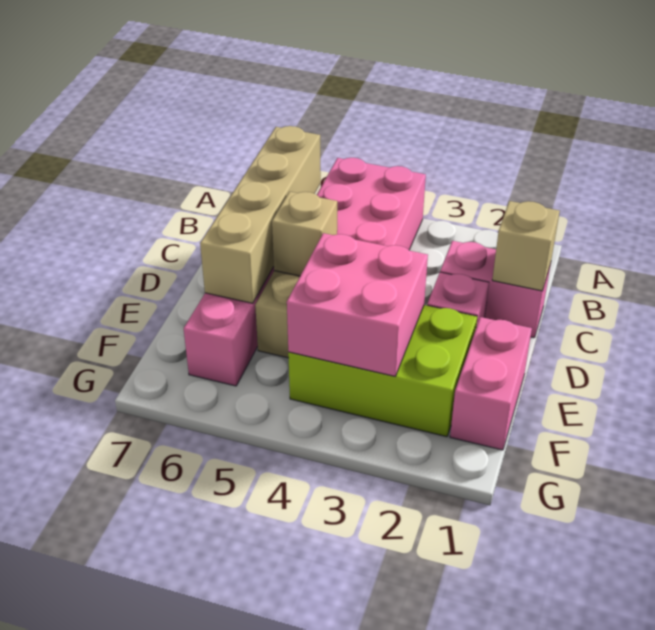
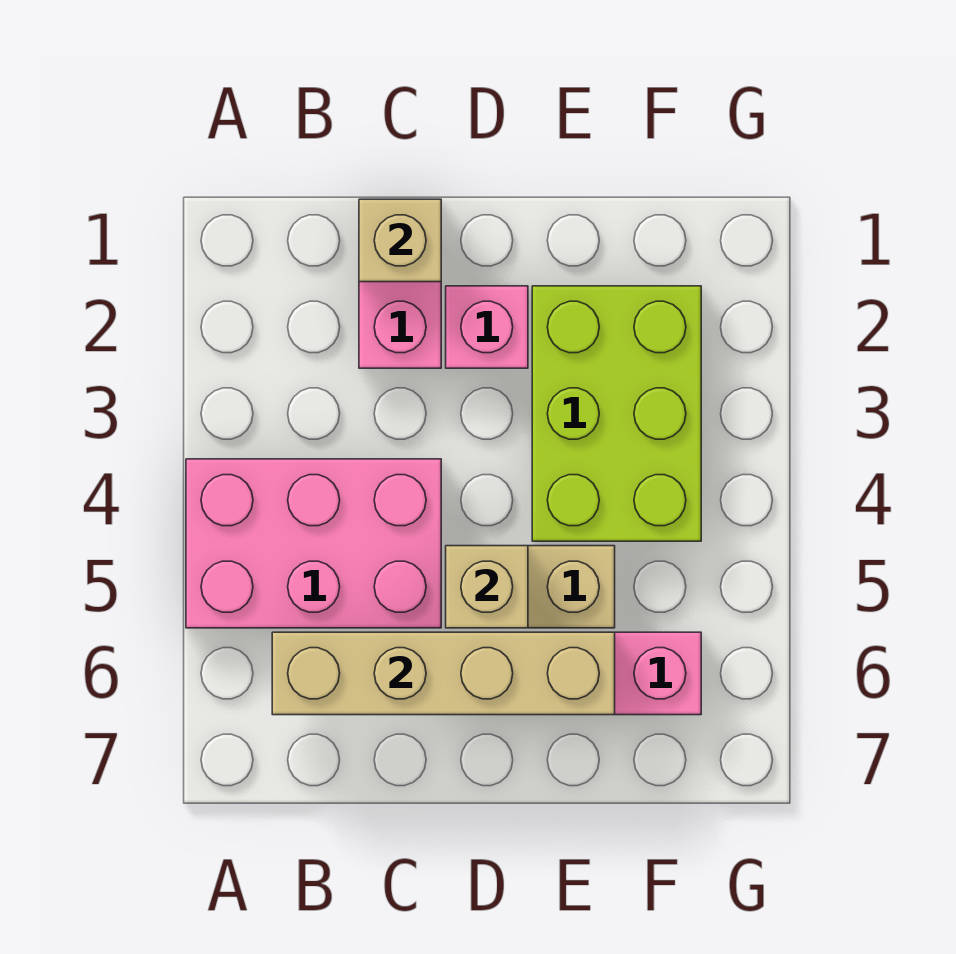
pink brick E1:F1 level 1 -> none
pink brick E3:F4 level 2 -> none

